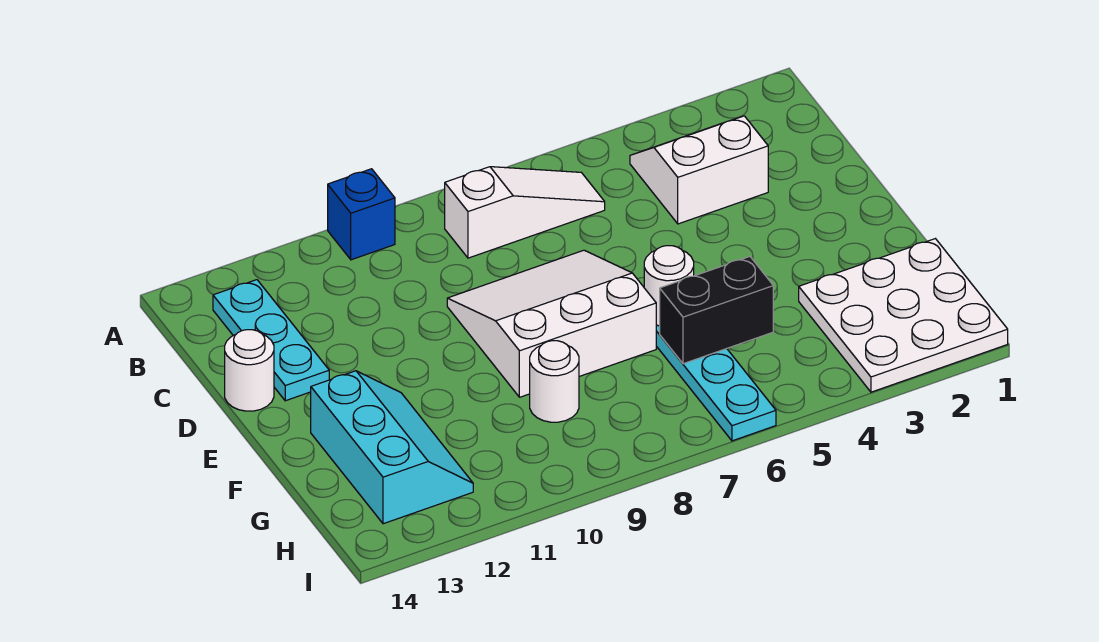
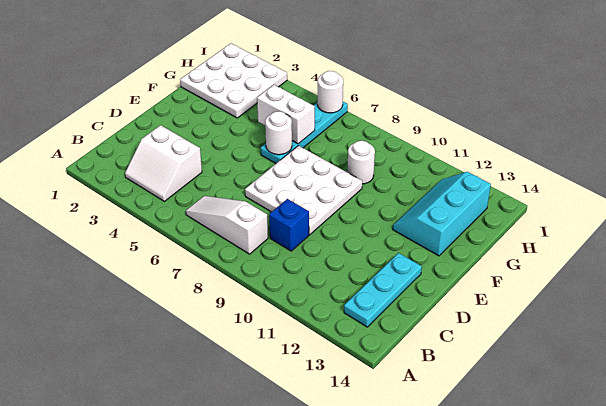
blue brick A10 level 1 -> blue brick C9 level 1
white slope D7:F9 level 1 top F -> white plate D7:F9 level 1
white round brick D14 level 1 -> white round brick I6 level 2
black brick G5:G6 level 2 -> white brick G5:G6 level 2

